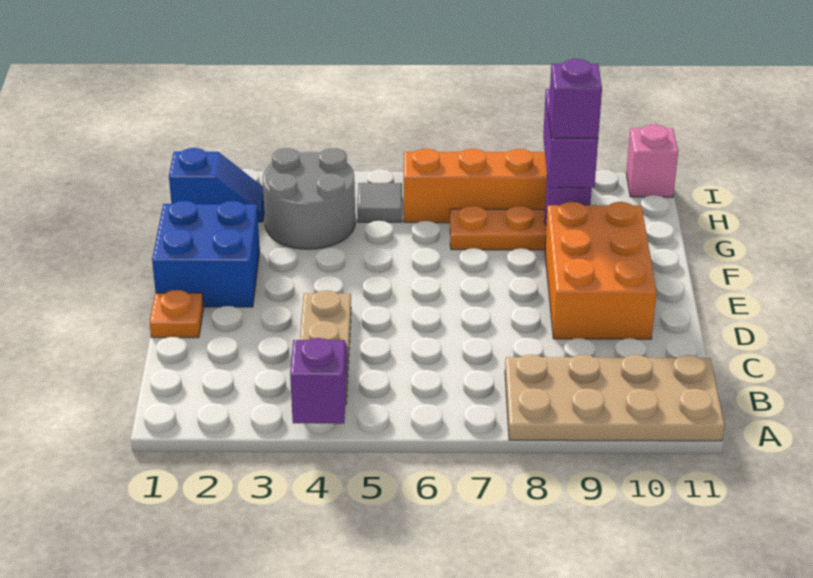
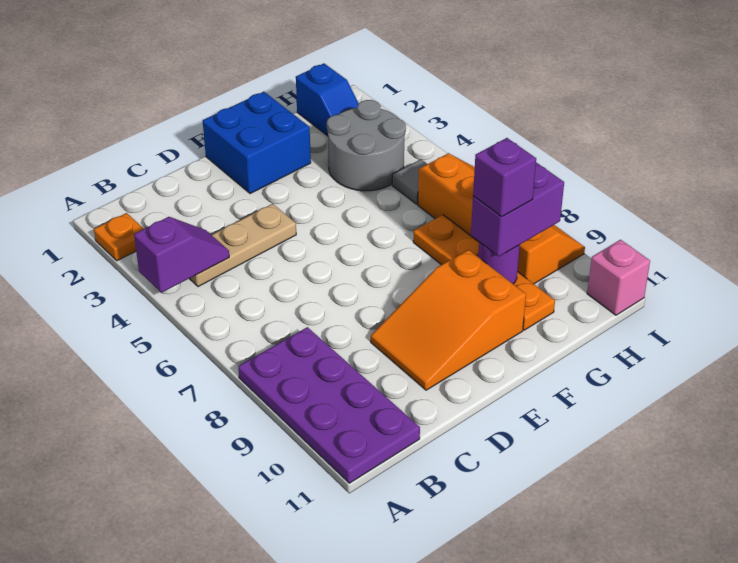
tan plate A8:B11 level 1 -> purple plate A8:B11 level 1
orange plate D1 level 1 -> orange plate A2 level 1
orange brick D9:F10 level 1 -> orange slope D9:F10 level 1 top F

